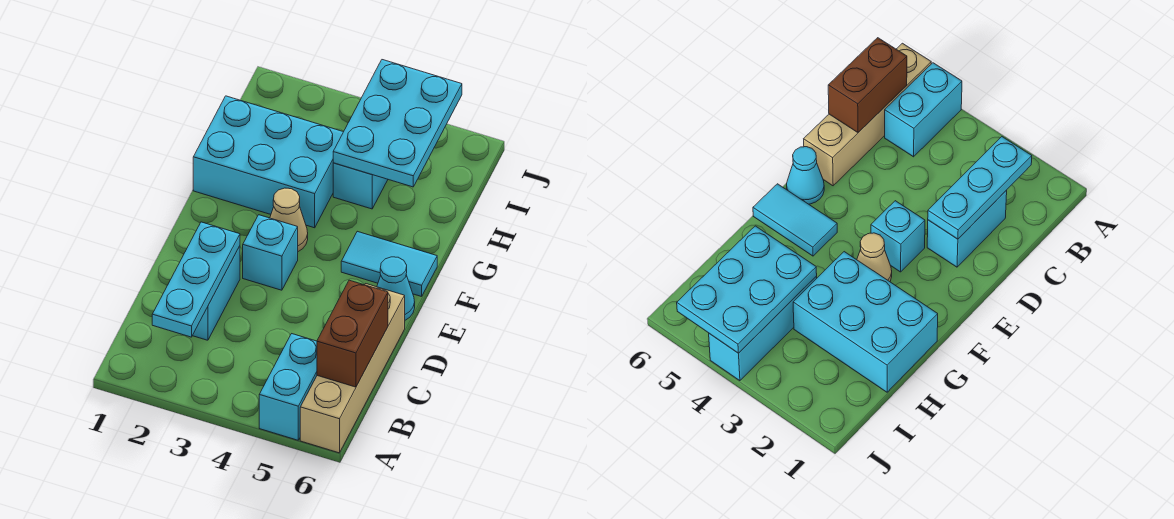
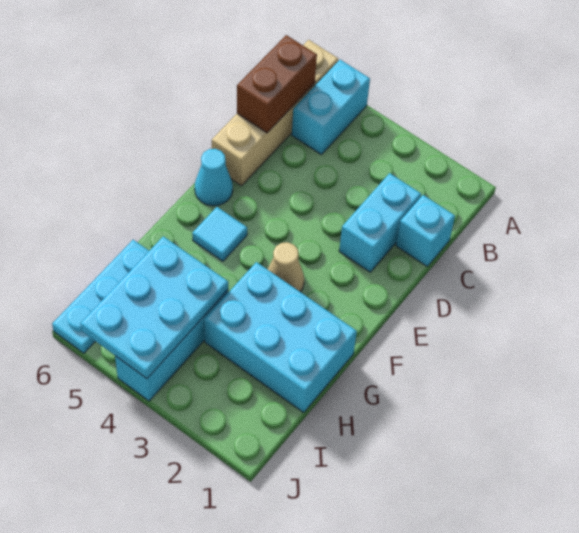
cyan plate B2:D2 level 2 -> cyan plate H6:J6 level 1
cyan brick E3 level 1 -> cyan brick C1 level 1
cyan tile F5:F6 level 1 -> cyan tile F5 level 1

